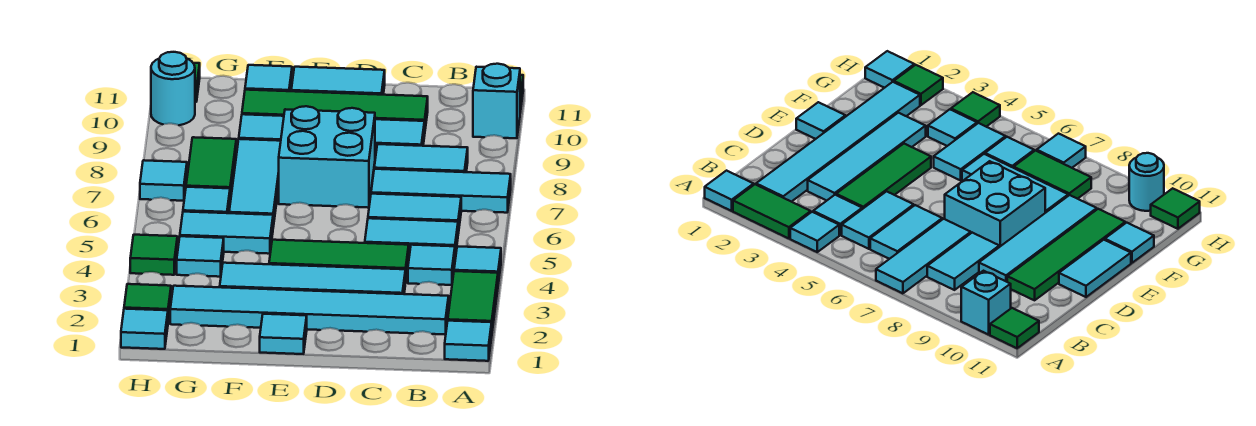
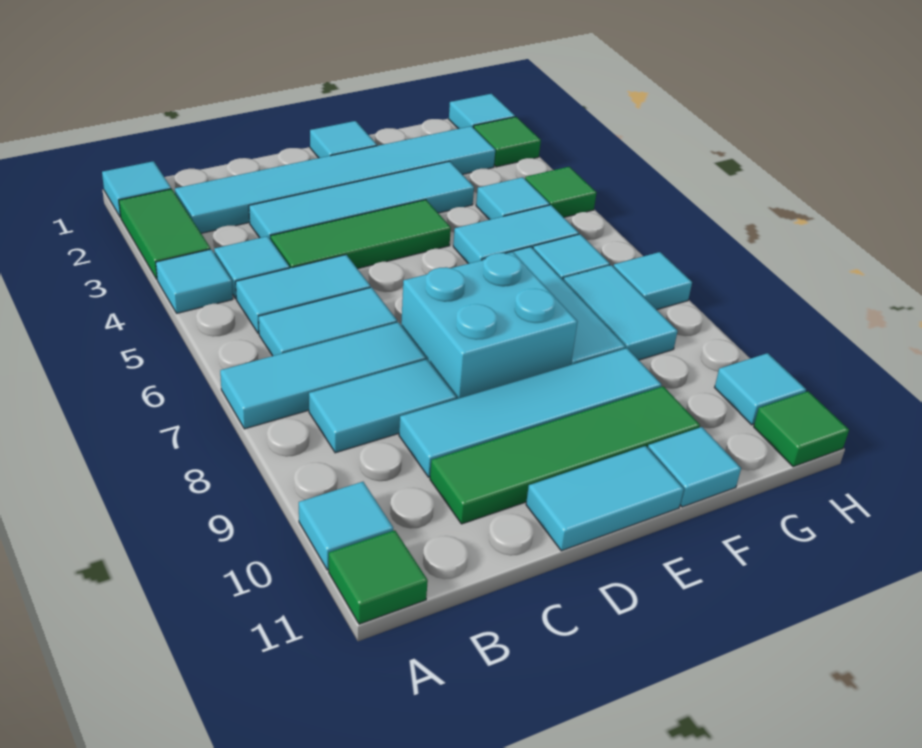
cyan brick A10 level 1 -> cyan tile A10 level 1
green tile G7:G8 level 1 -> cyan tile G7:G8 level 1
cyan round brick H10 level 1 -> cyan tile H10 level 1

